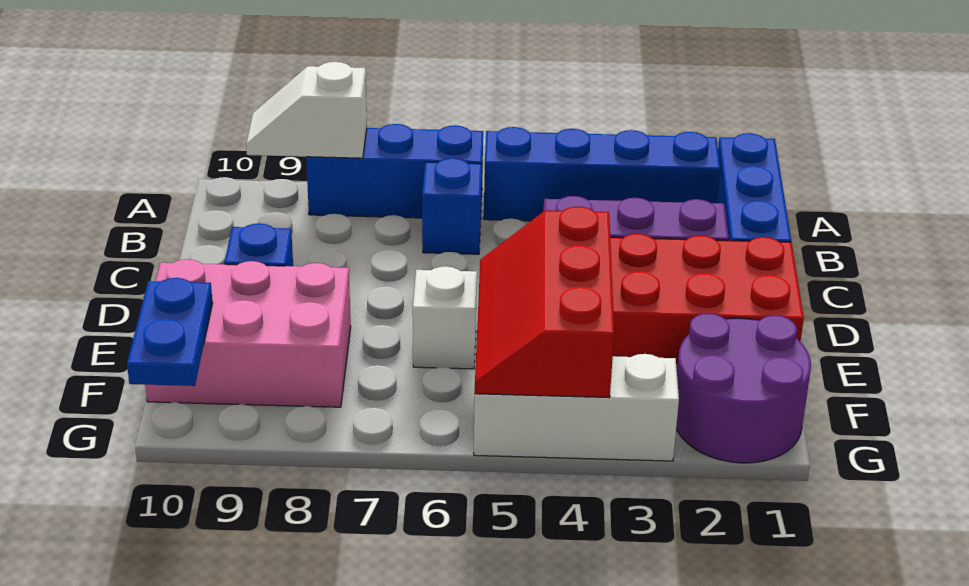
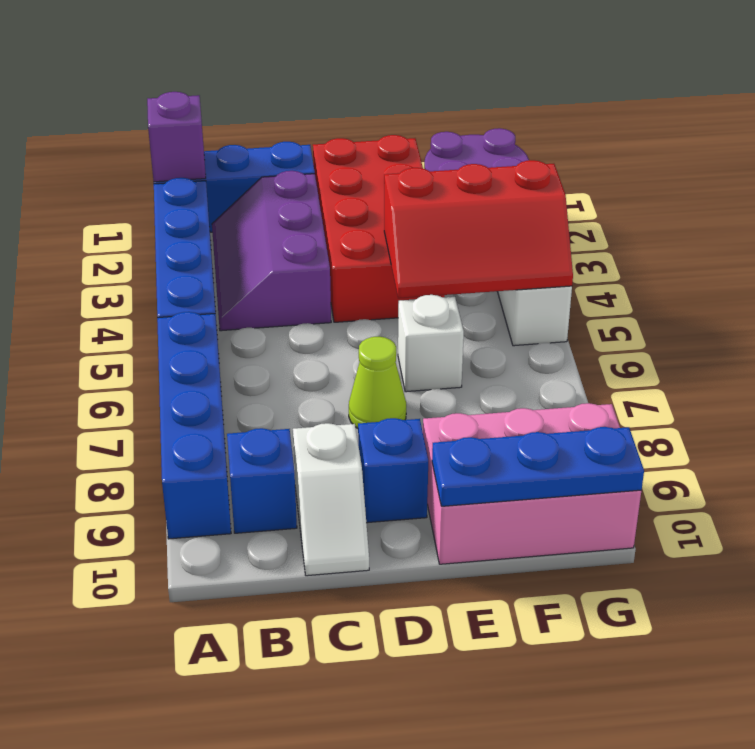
none -> purple brick A1 level 2
blue brick A6:A8 level 1 -> blue brick A6:A9 level 1
white slope A8:A9 level 2 top 8 -> white slope C9:C10 level 1 top 9
blue brick B6 level 1 -> blue brick B9 level 1
none -> lime cone D7 level 1
pink brick E8:F10 level 1 -> pink brick E9:G10 level 1
blue plate F10:G10 level 2 -> blue plate E10:G10 level 2

